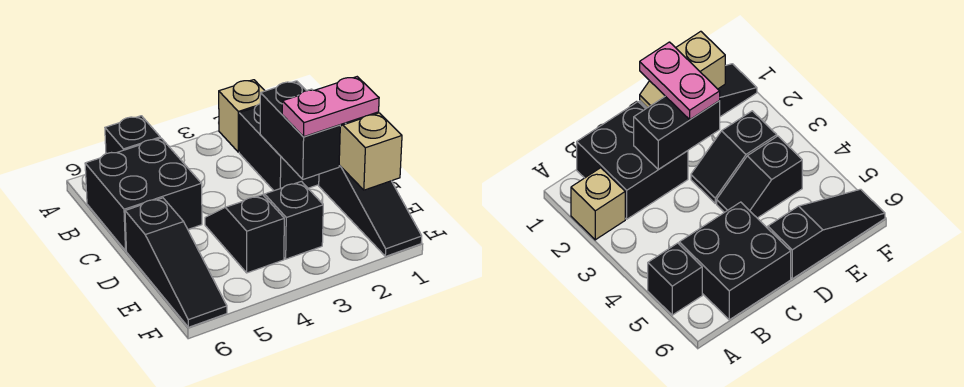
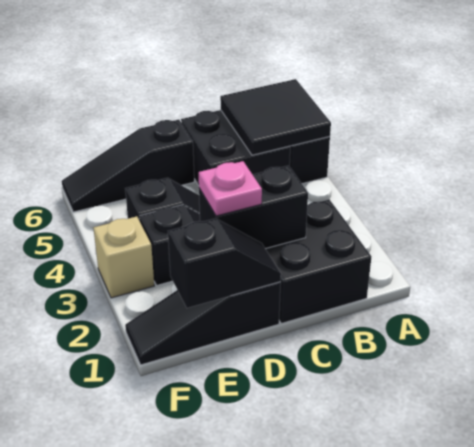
tan brick A2 level 1 -> tan brick F3 level 1
none -> black tile A5:B6 level 2
tan slope D1:E1 level 2 top E -> black slope D1:E1 level 2 top E
pink plate D1:D2 level 3 -> pink plate D2 level 3

